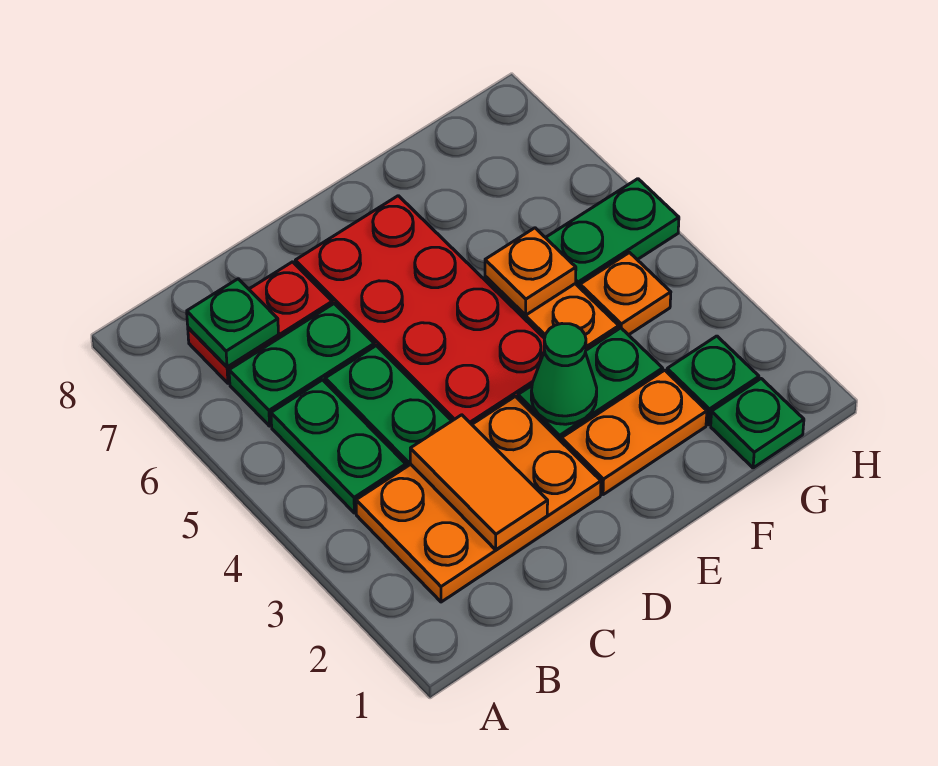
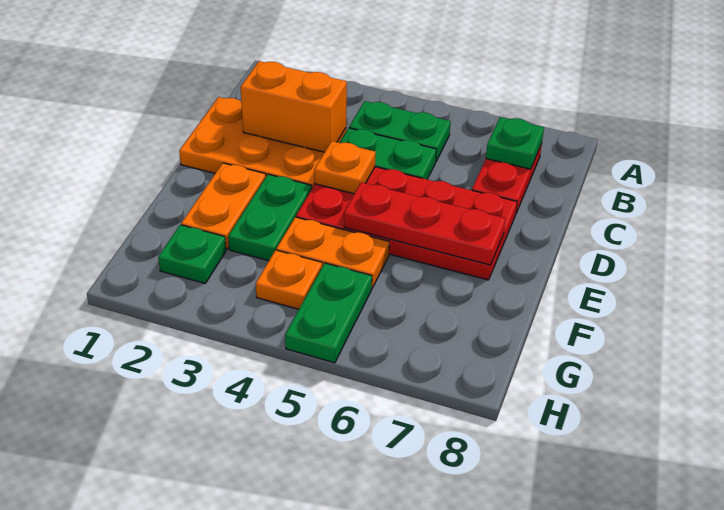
orange plate B2:D3 level 1 -> orange plate C1:D3 level 1
green plate B6:C6 level 1 -> none
orange tile C2:C3 level 2 -> orange brick C2:C3 level 2
green cone E3 level 2 -> none
none -> red plate E5:E7 level 2
orange plate F5 level 2 -> orange plate D4 level 2
green plate G1 level 1 -> none

